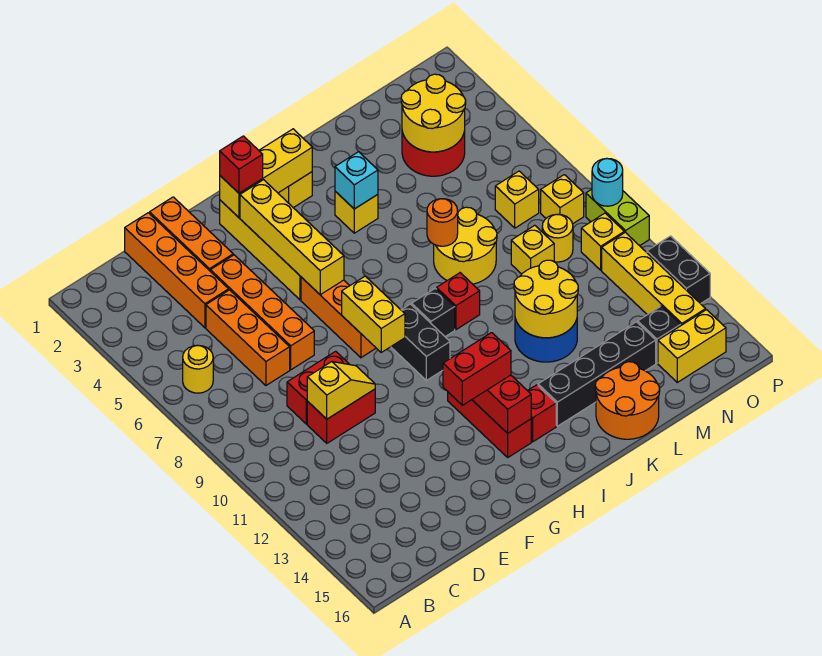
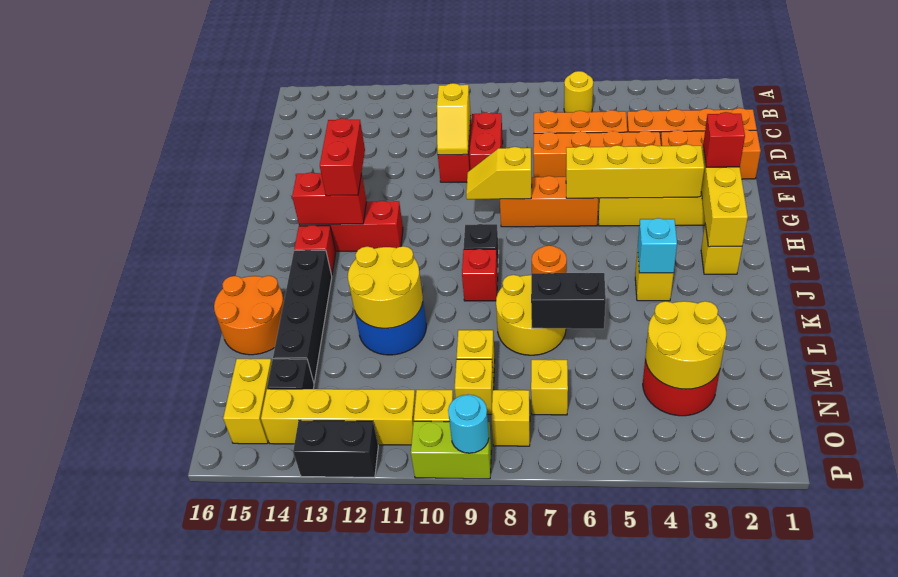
yellow brick G8:G9 level 2 -> yellow slope G8:G9 level 2 top 8
black brick H9:H10 level 1 -> black brick L6:L7 level 2
yellow round brick N9 level 1 -> yellow brick N9 level 1

